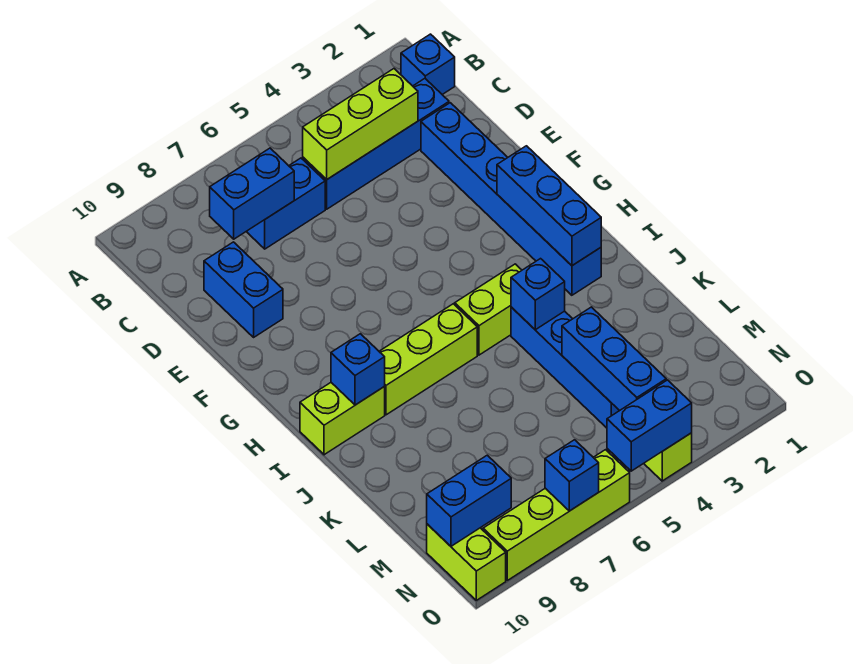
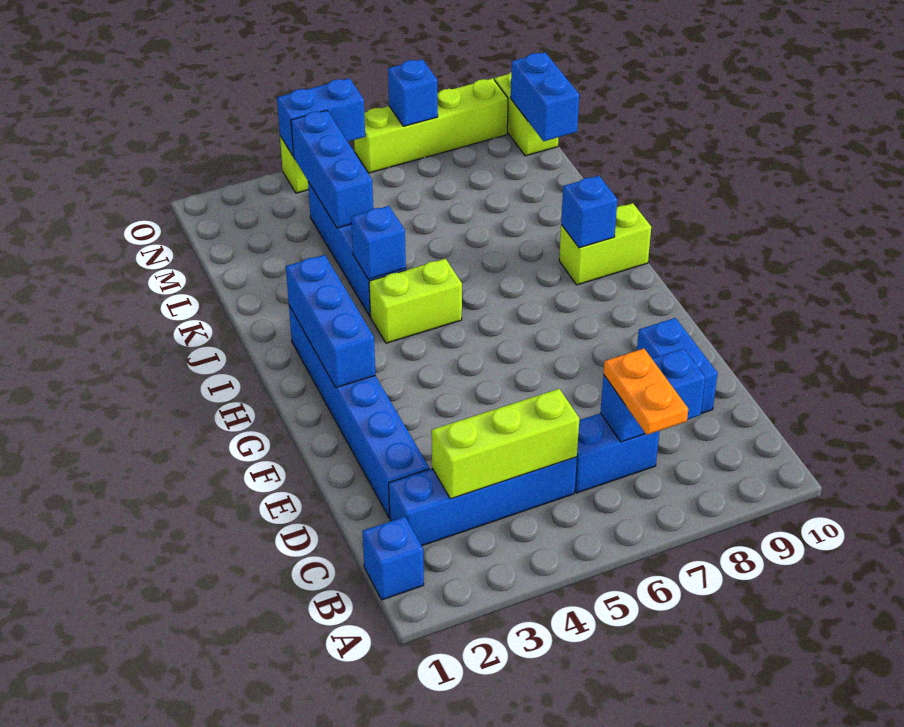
none -> orange plate B7:C7 level 3
lime brick I6:I8 level 1 -> none
blue brick N9:N10 level 2 -> blue brick M10:N10 level 2

